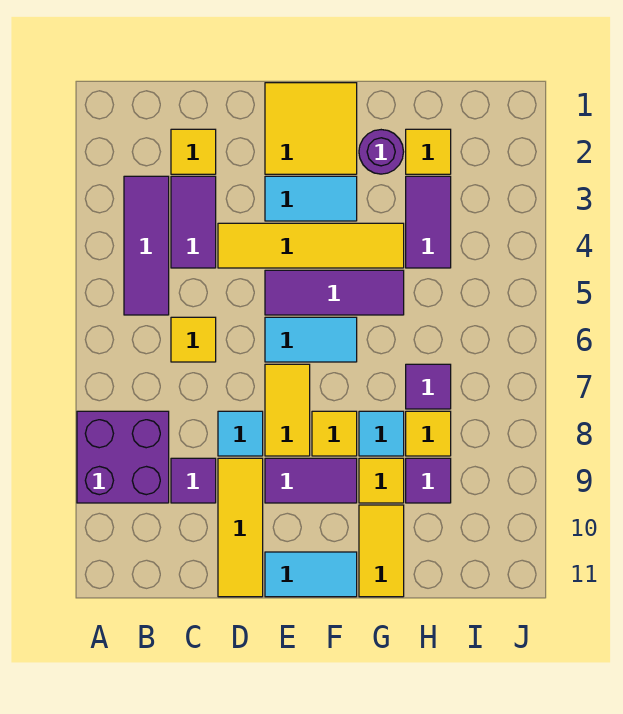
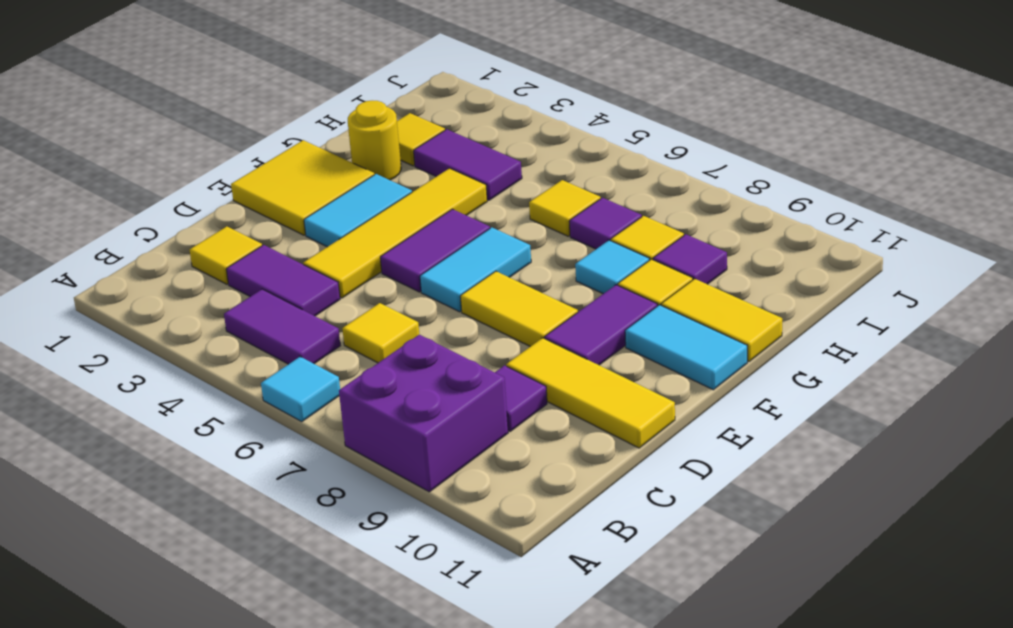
purple tile B3:B5 level 1 -> purple tile B4:B5 level 1
cyan tile D8 level 1 -> cyan tile A6 level 1
purple tile E5:G5 level 1 -> purple tile E5:F5 level 1
cyan tile E11:F11 level 1 -> cyan tile F10:F11 level 1
yellow tile F8 level 1 -> yellow tile H6 level 1
purple round brick G2 level 1 -> yellow round brick G2 level 1

